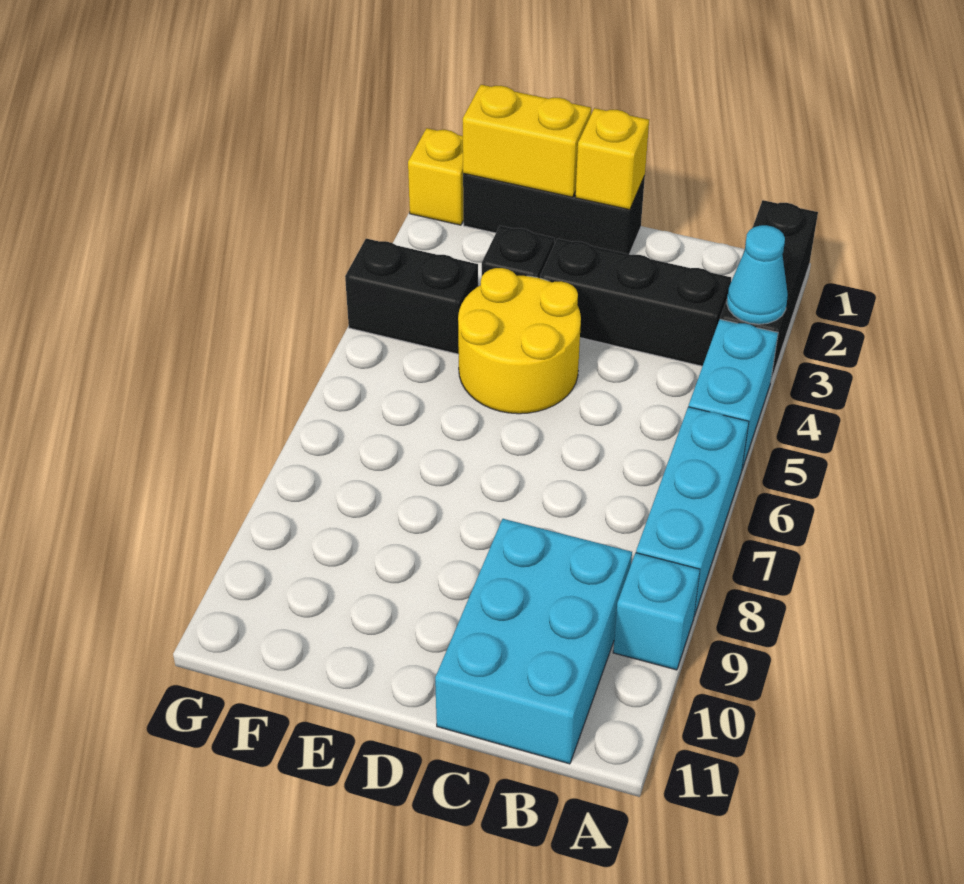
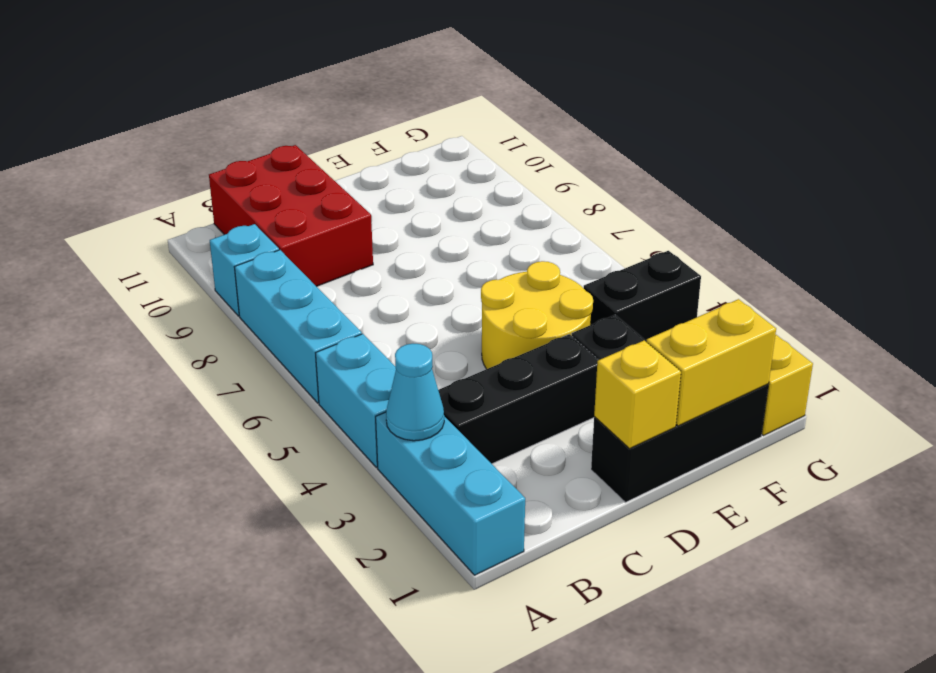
black brick A1:A3 level 1 -> cyan brick A1:A3 level 1
cyan brick B9:C11 level 1 -> red brick B9:C11 level 1

